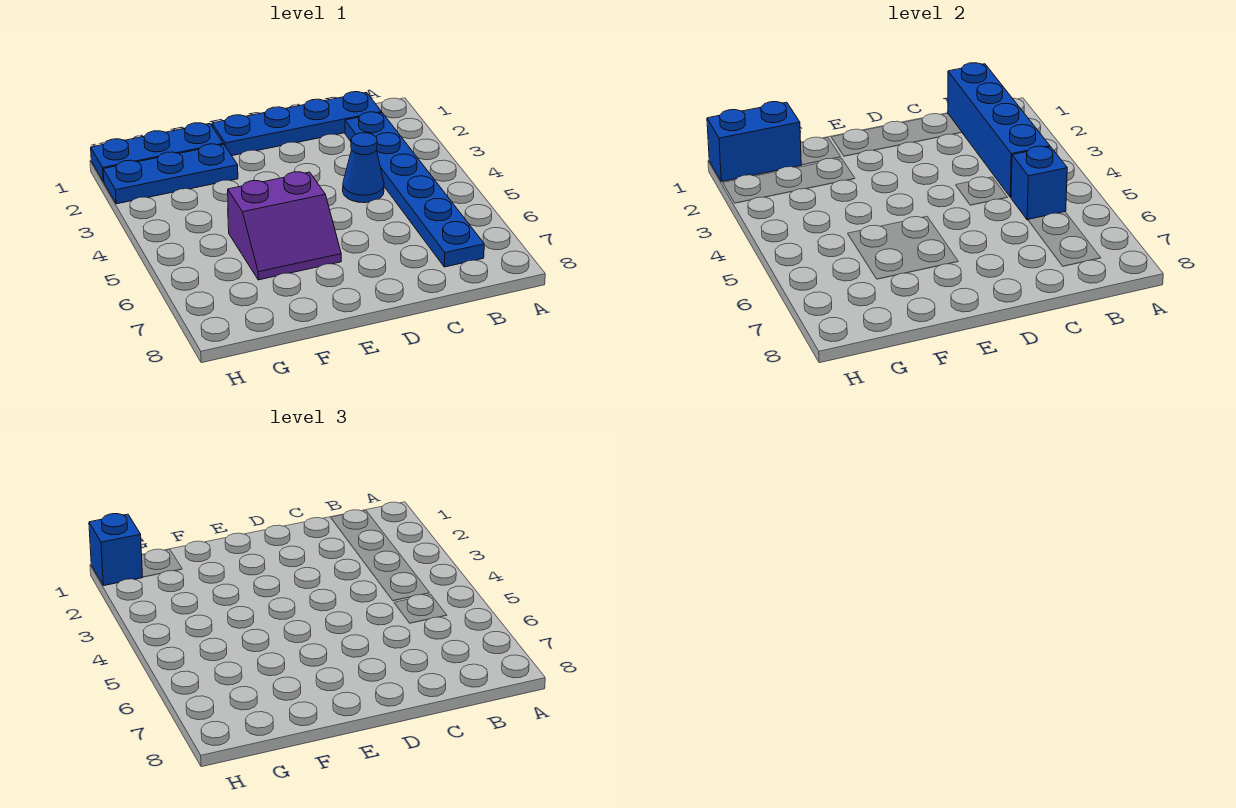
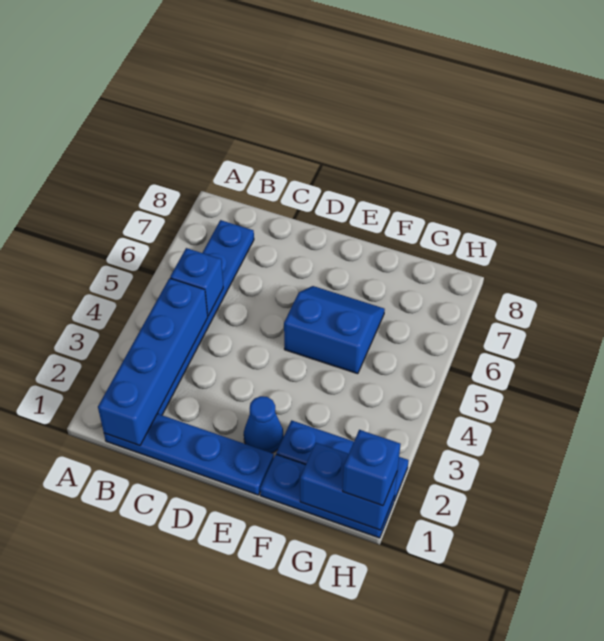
blue cone C4 level 1 -> blue cone E2 level 1
purple slope E5:F6 level 1 top 5 -> blue slope E5:F6 level 1 top 5

